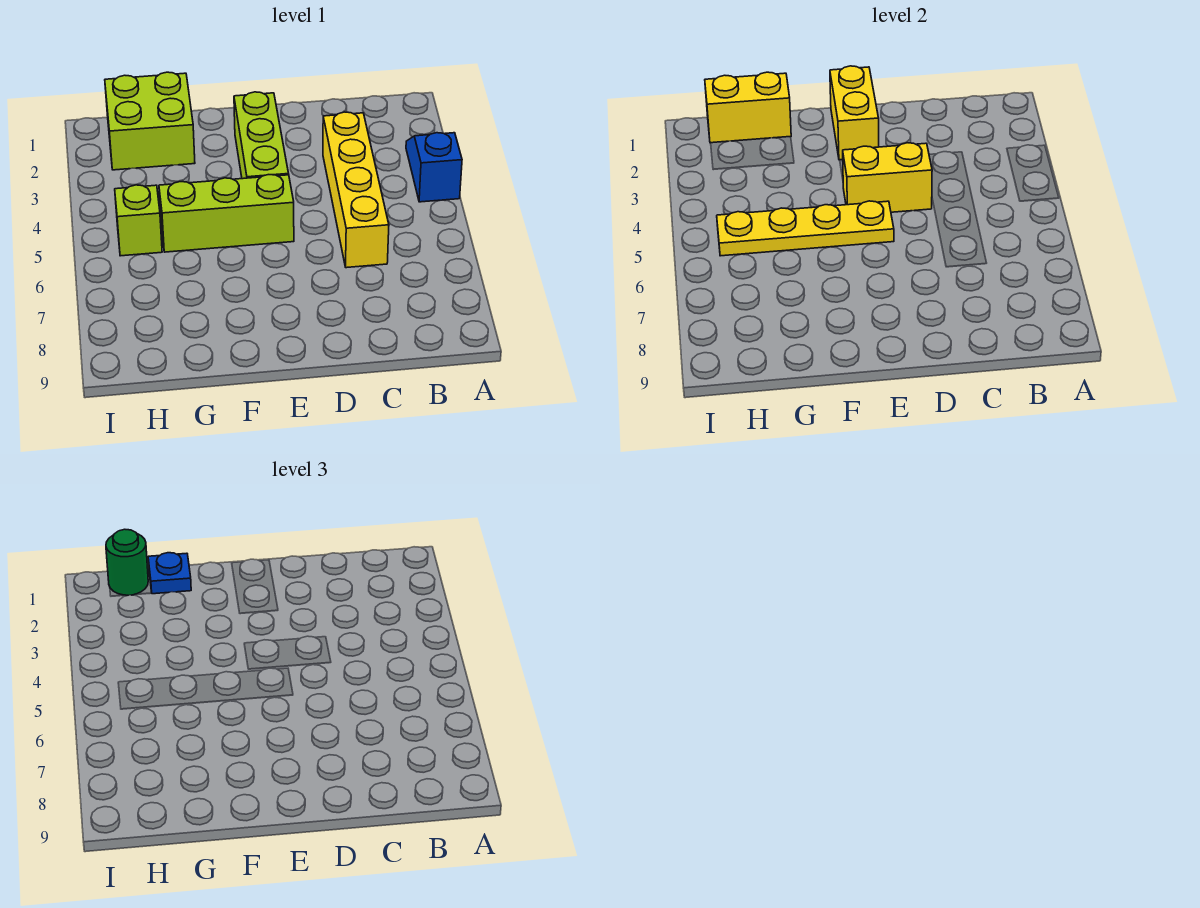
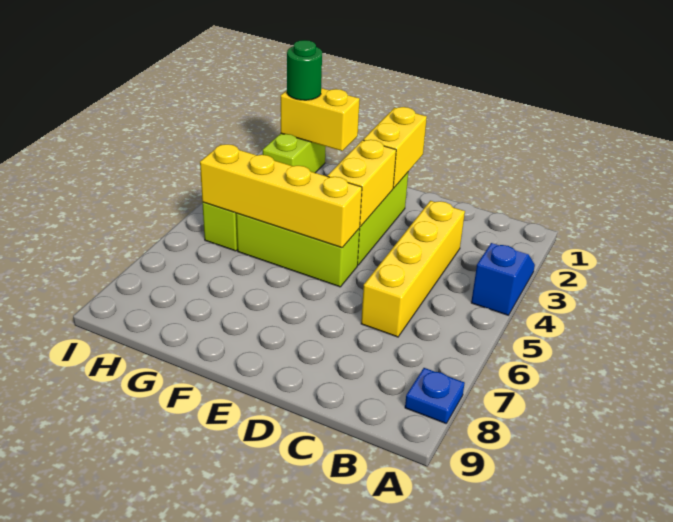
yellow brick D4:E4 level 2 -> yellow brick E3:E4 level 2
yellow plate E5:H5 level 2 -> yellow brick E5:H5 level 2
lime brick G1:H2 level 1 -> lime brick H1:H2 level 1
blue plate G1 level 3 -> blue plate A8 level 1

